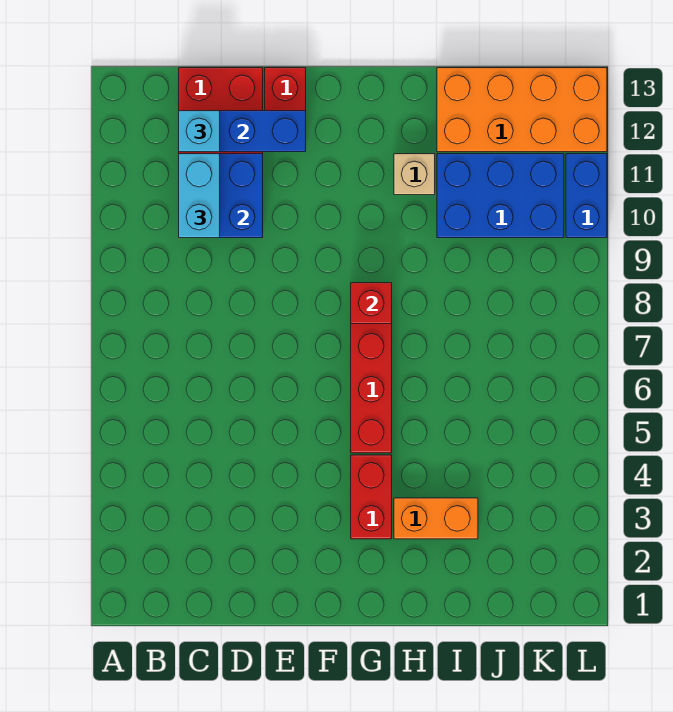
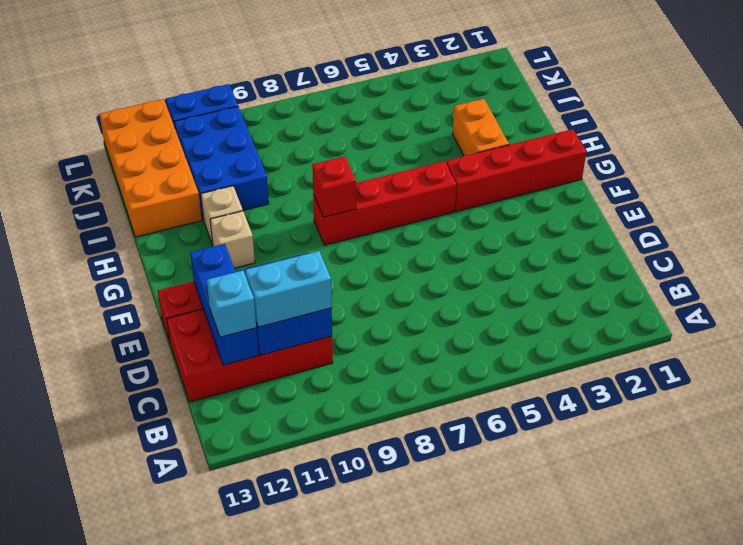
red brick G3:G4 level 1 -> red brick G1:G4 level 1
none -> tan brick G11 level 1

